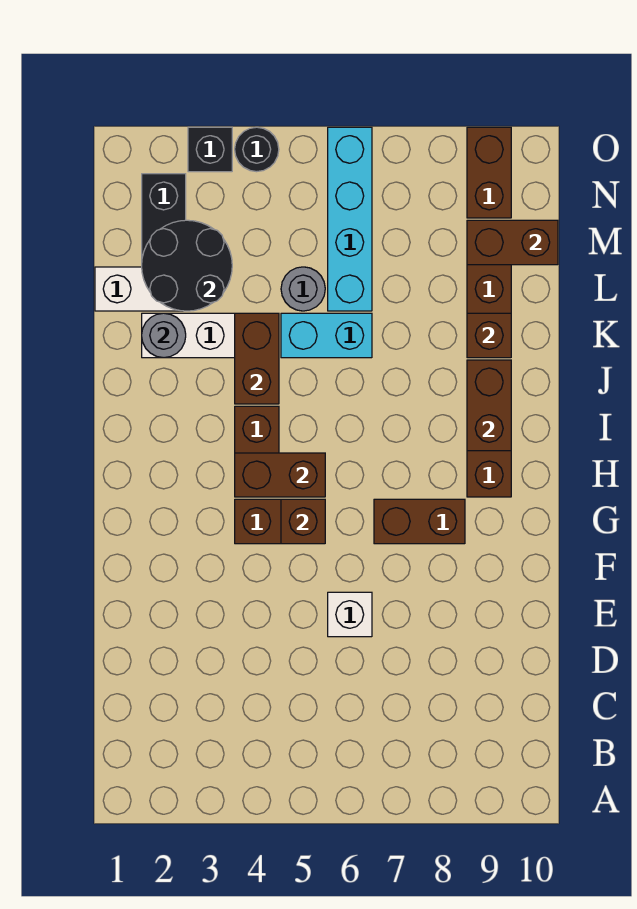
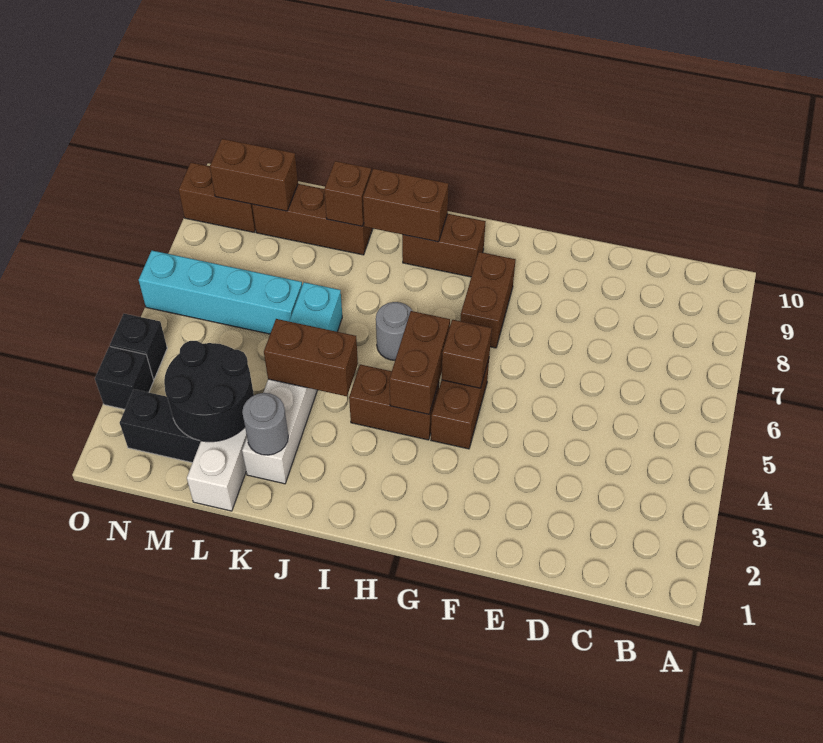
white brick E6 level 1 -> none
grey round brick L5 level 1 -> grey round brick I6 level 1
brown brick M9:M10 level 2 -> brown brick M9:N9 level 2
black round brick O4 level 1 -> black brick O4 level 1

